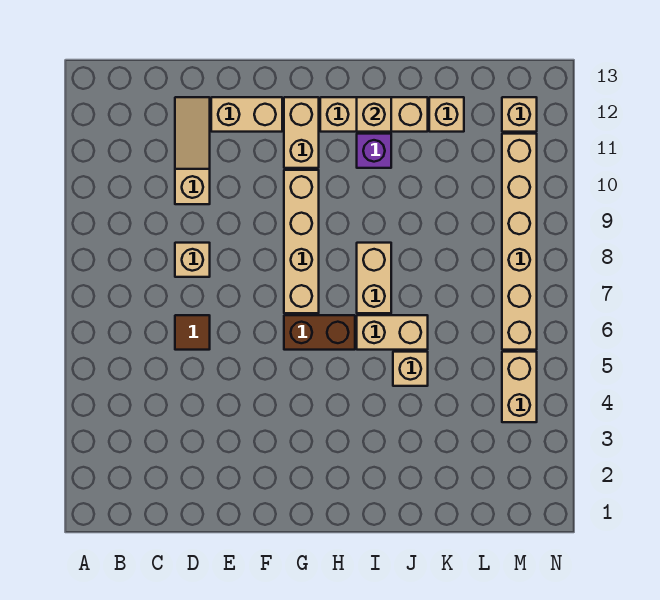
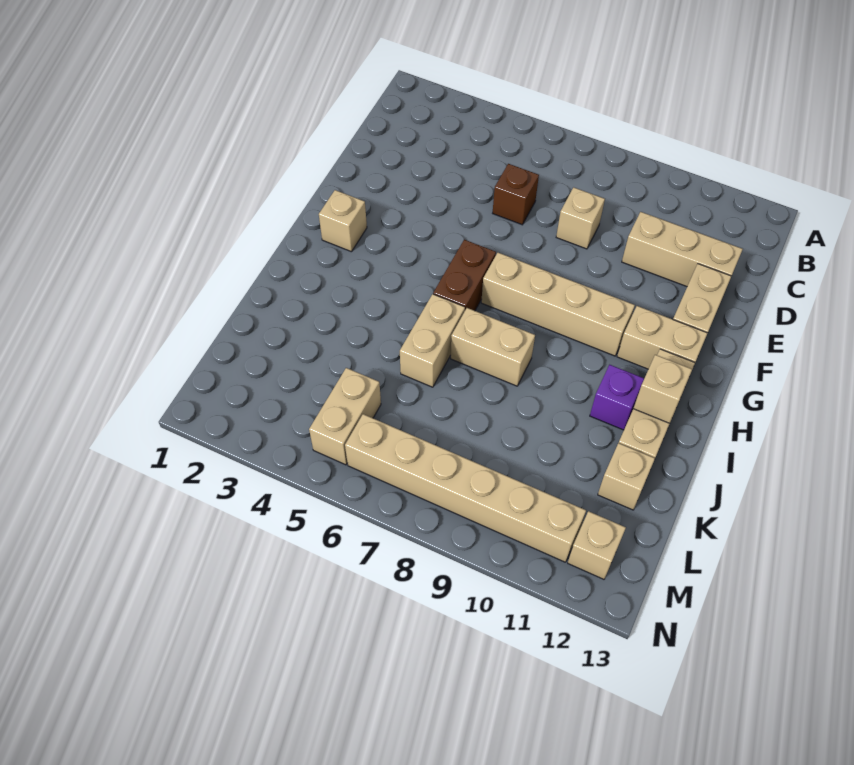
brown tile D6 level 1 -> brown brick D6 level 1
tan slope D10:D12 level 1 top 10 -> tan brick D10:D12 level 1
tan brick J5 level 1 -> tan brick G2 level 1
tan brick M4:M5 level 1 -> tan brick L5:M5 level 1

